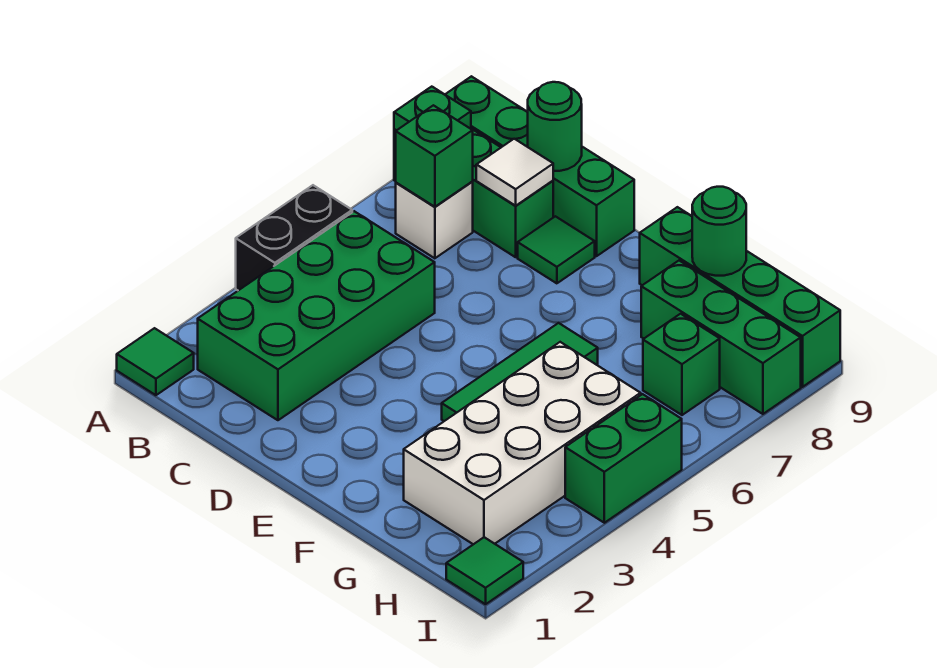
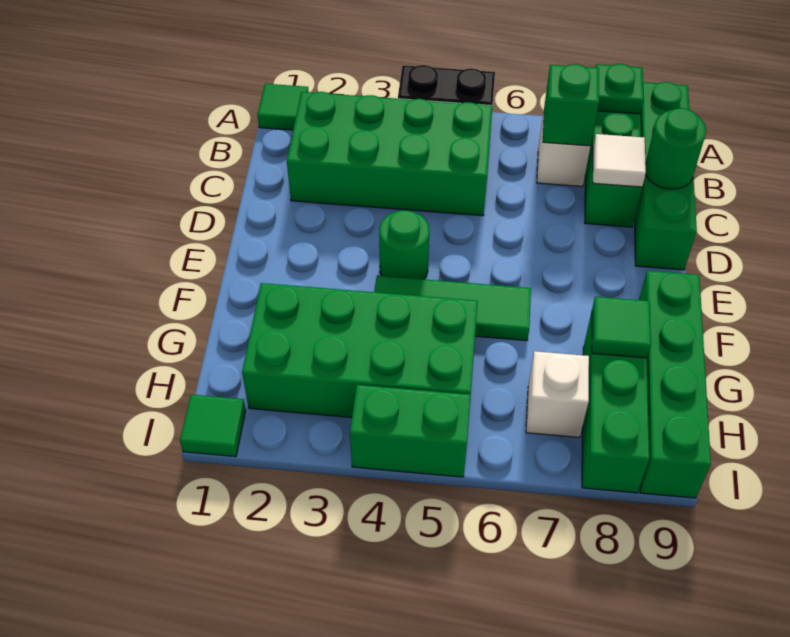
green tile D8 level 1 -> green tile G8 level 2
white brick G2:H5 level 1 -> green brick G2:H5 level 1
green round brick G9 level 2 -> green round brick E4 level 1
green brick H7 level 1 -> white brick H7 level 1

